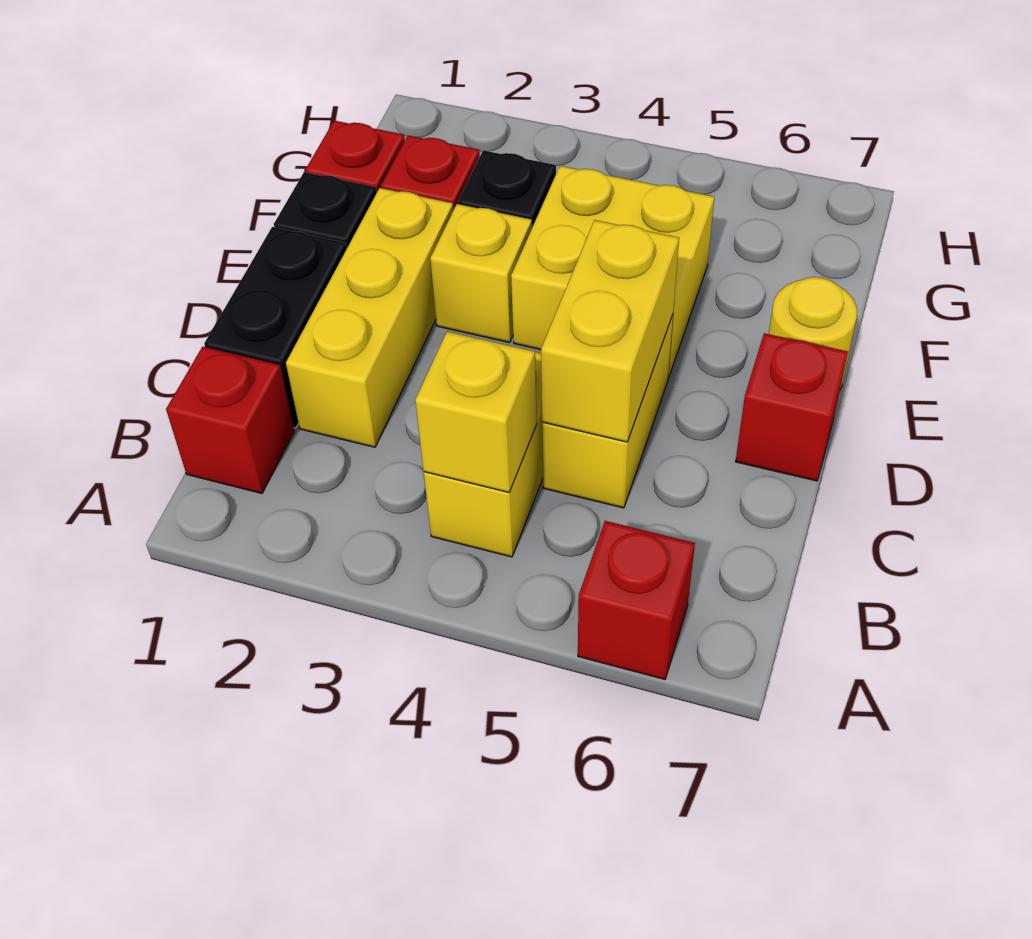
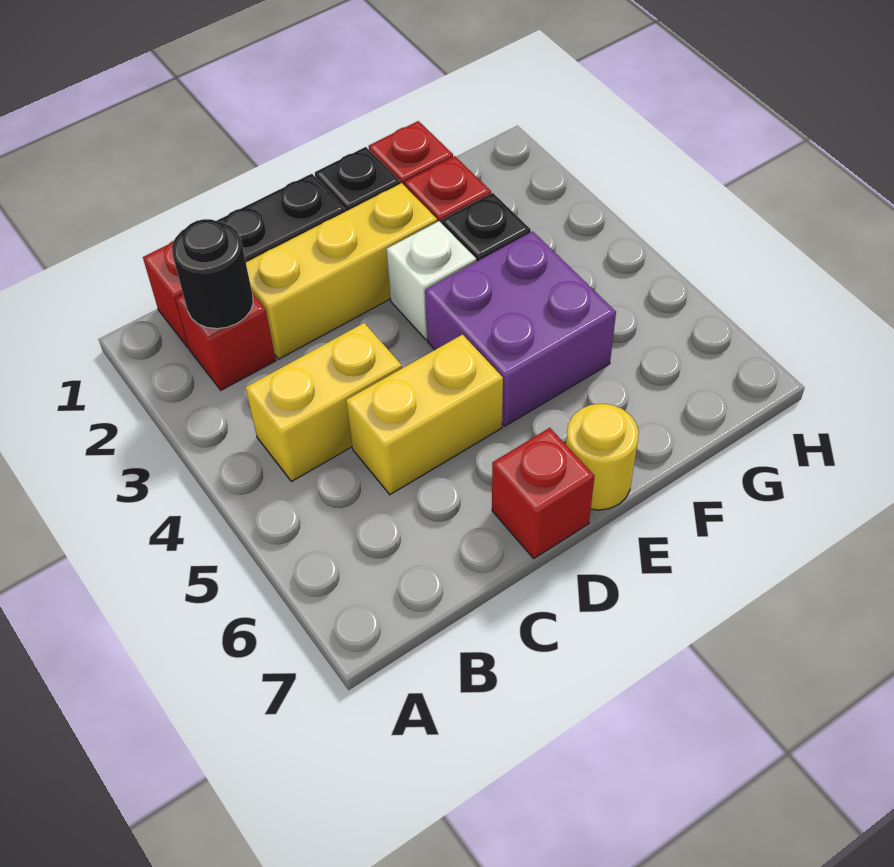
red brick A6 level 1 -> red brick B2 level 1
none -> black round brick B2 level 2
yellow brick B4 level 2 -> none
yellow brick C5:D5 level 2 -> none
yellow brick E3 level 1 -> white brick E3 level 1
yellow brick E4:F5 level 1 -> purple brick E4:F5 level 1

